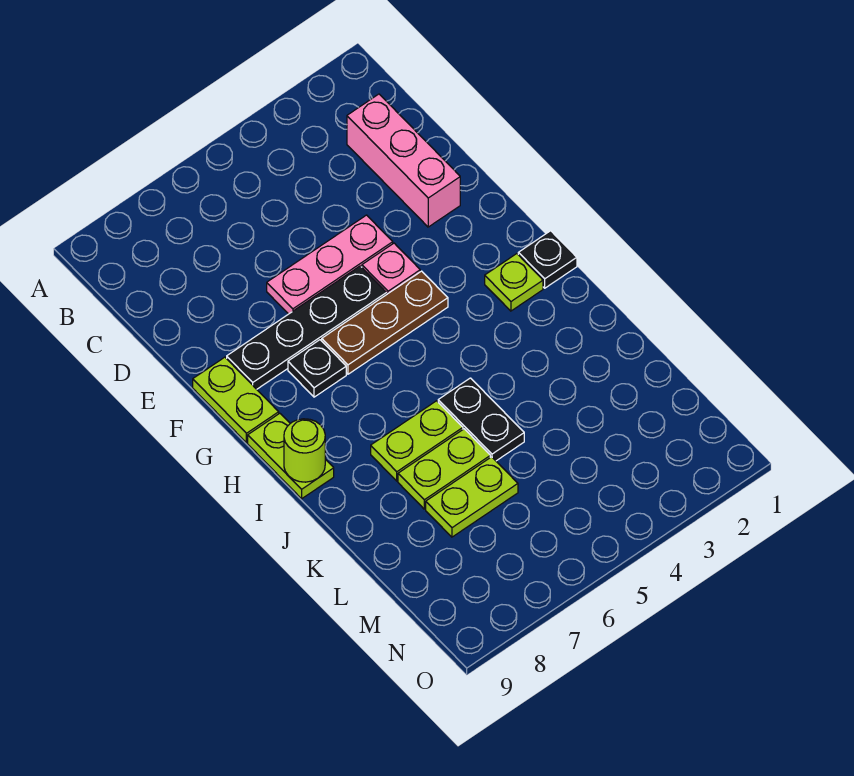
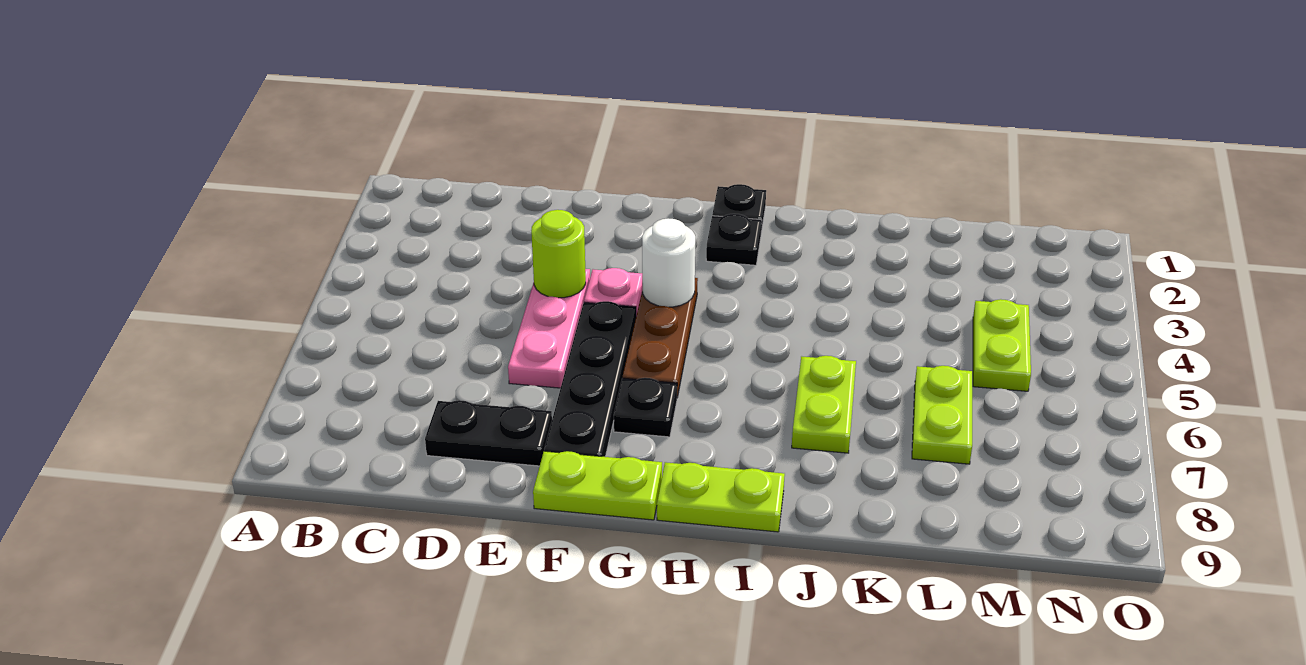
pink brick C2:E2 level 1 -> none
none -> white round brick G4 level 2
lime plate H2 level 1 -> black plate H2 level 1
lime round brick I9 level 2 -> lime round brick E4 level 2
black plate J5:K5 level 1 -> black plate D8:E8 level 1
lime plate K6:K7 level 1 -> lime plate M4:M5 level 1

